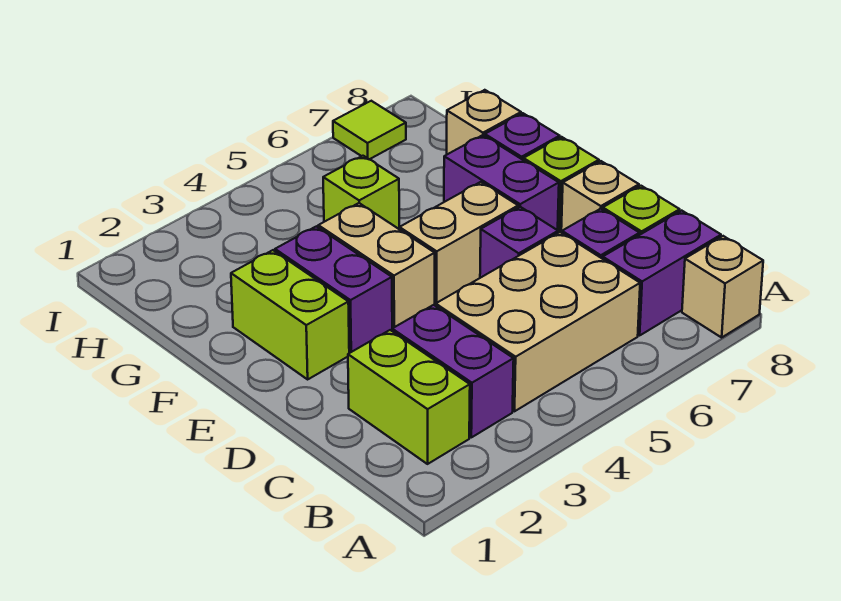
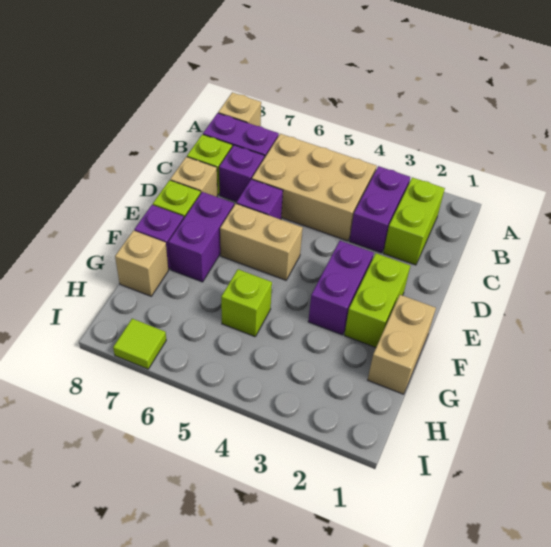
tan brick E4:F4 level 1 -> tan brick F1:G1 level 1

